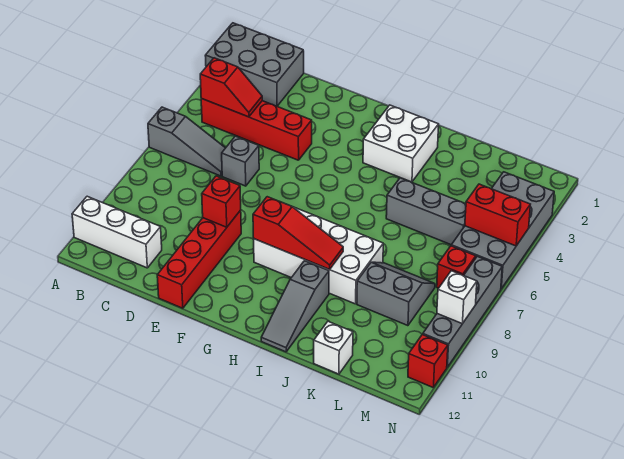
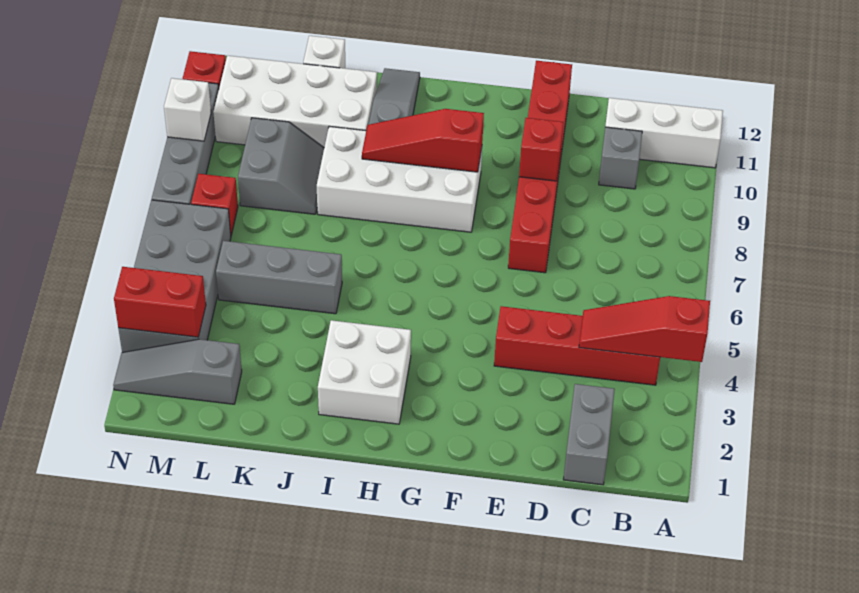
grey brick A1:C2 level 1 -> grey brick C1:C2 level 1
grey slope A6:C6 level 1 top A -> grey slope L2:N2 level 1 top L
red slope B4:C4 level 2 top B -> red slope A4:C4 level 2 top A
grey brick D6 level 1 -> grey brick C10 level 1
red brick E9:E12 level 1 -> red brick E7:E12 level 1
none -> white brick J10:M11 level 1
grey slope K8:L9 level 1 top 9 -> grey slope K8:L9 level 1 top L
red brick M5:N5 level 2 -> red brick M3:N3 level 2

